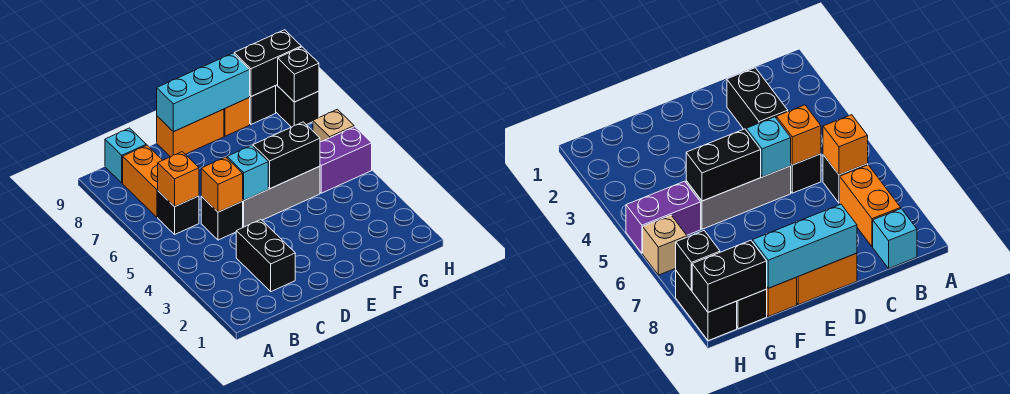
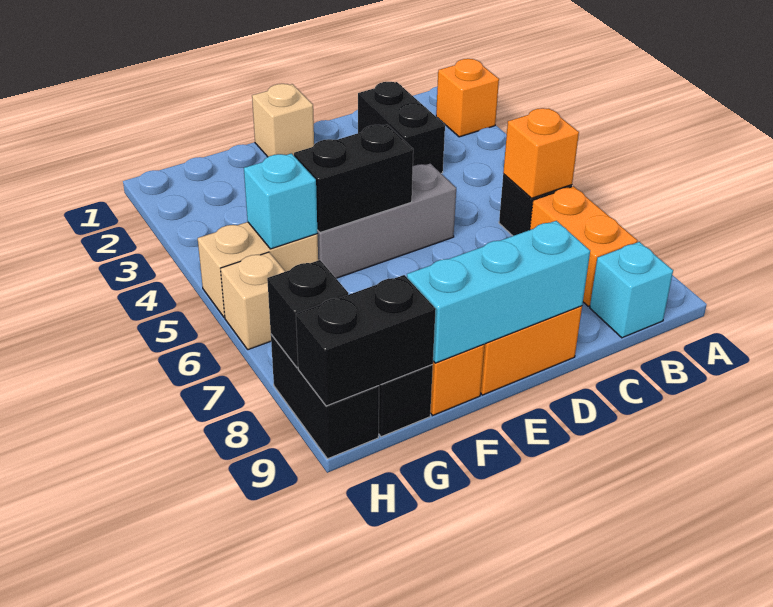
black brick C5 level 1 -> none
orange brick C5 level 2 -> orange brick A2 level 1
cyan brick D5 level 2 -> cyan brick G5 level 2
none -> tan brick E1 level 1
purple brick G5:H5 level 1 -> tan brick G5:H5 level 1

